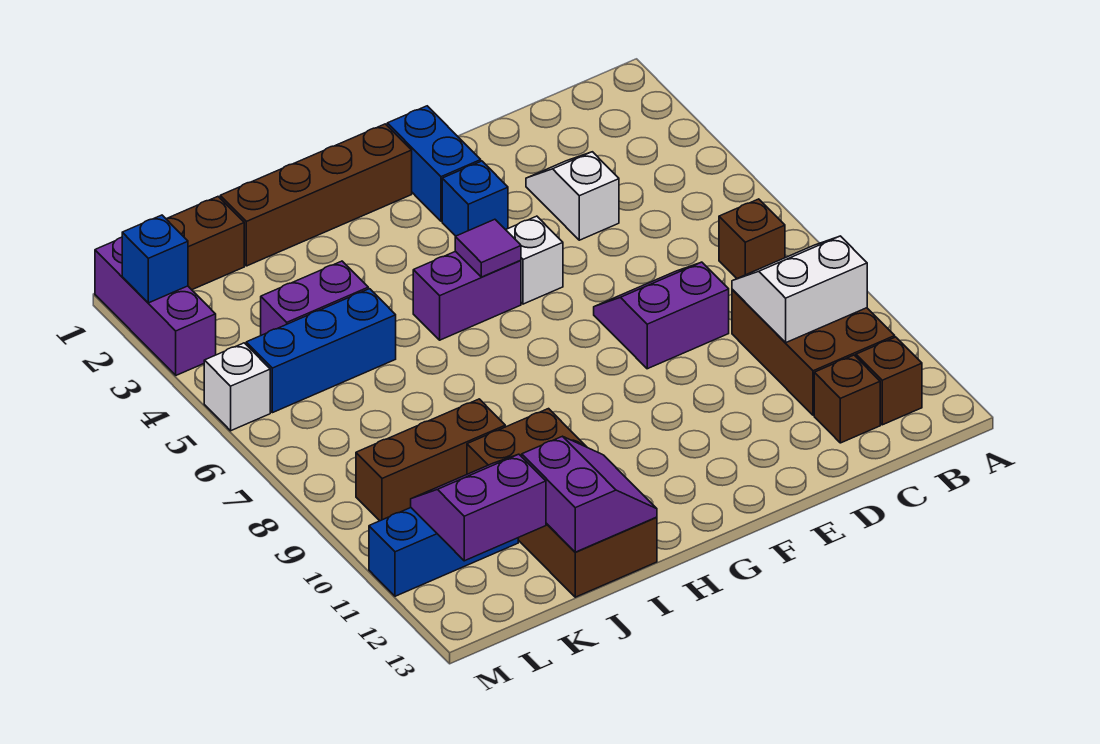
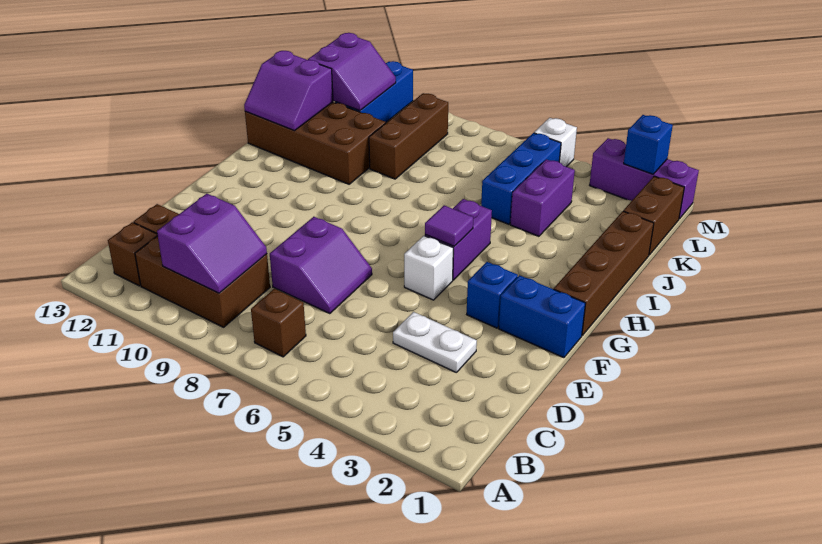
white slope B9:C10 level 2 top 10 -> purple slope B9:C10 level 2 top 10
white slope D3:D4 level 1 top 4 -> white plate D3:D4 level 1

